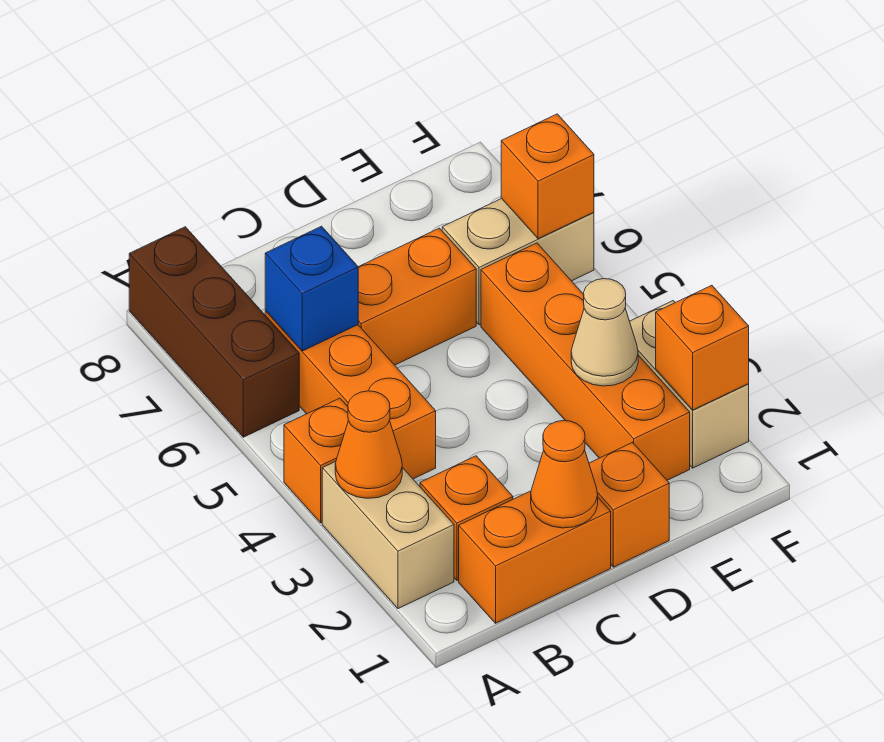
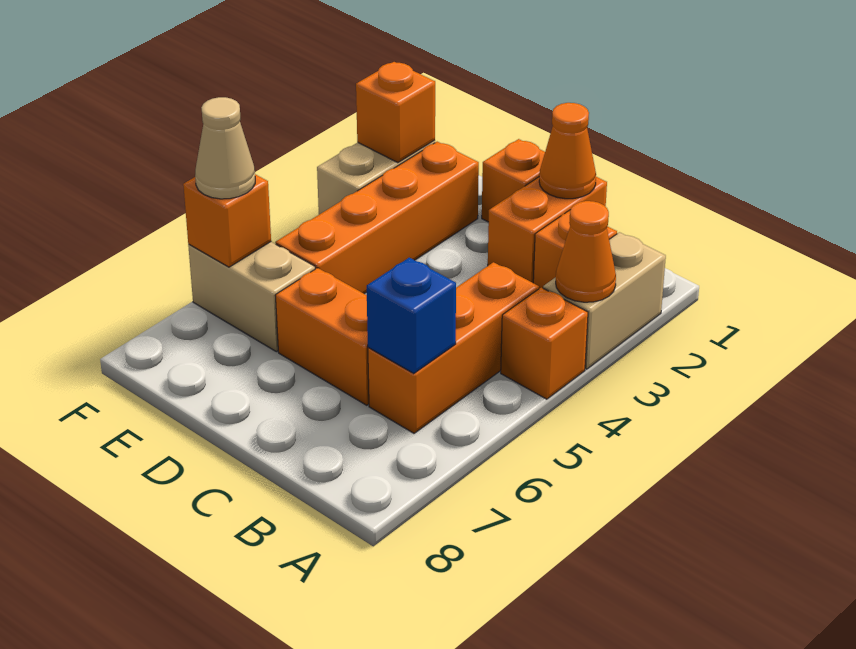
brown brick A6:A8 level 1 -> none
orange brick B1:C1 level 1 -> orange brick C1:C2 level 1
tan cone E3 level 2 -> tan cone F6 level 3

